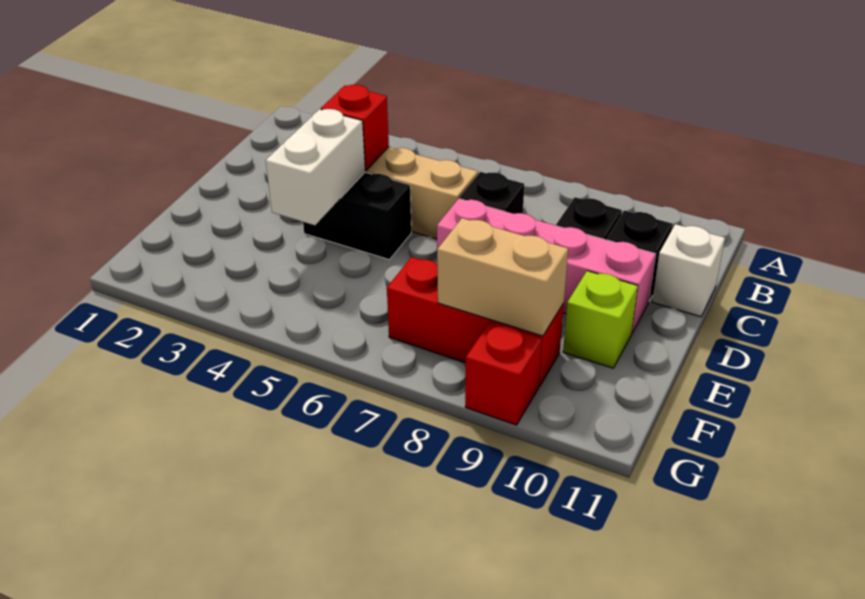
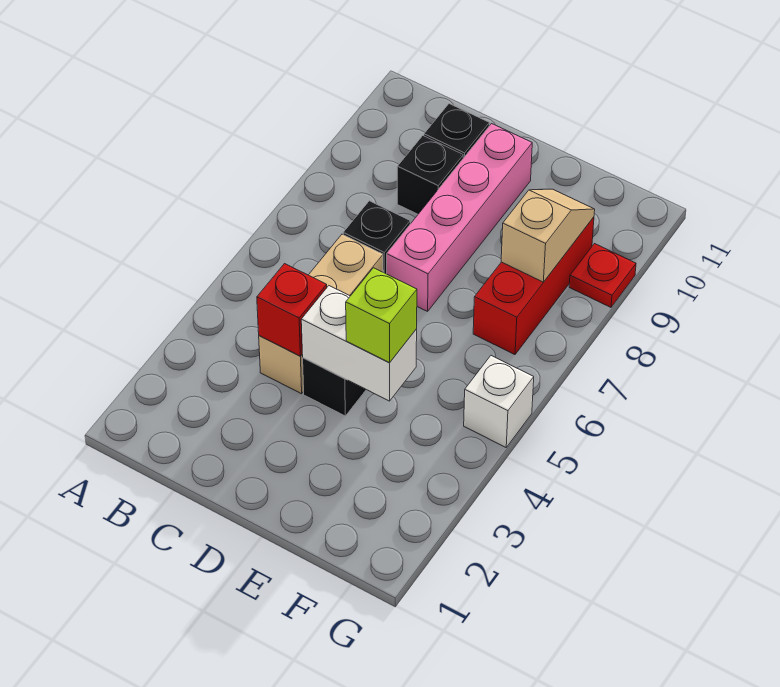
white brick C11 level 1 -> white brick G5 level 1
lime brick E10 level 1 -> lime brick E4 level 3
tan brick F8:F9 level 2 -> tan slope F8:F9 level 2 top 8
red brick G9 level 1 -> red plate G9 level 1

